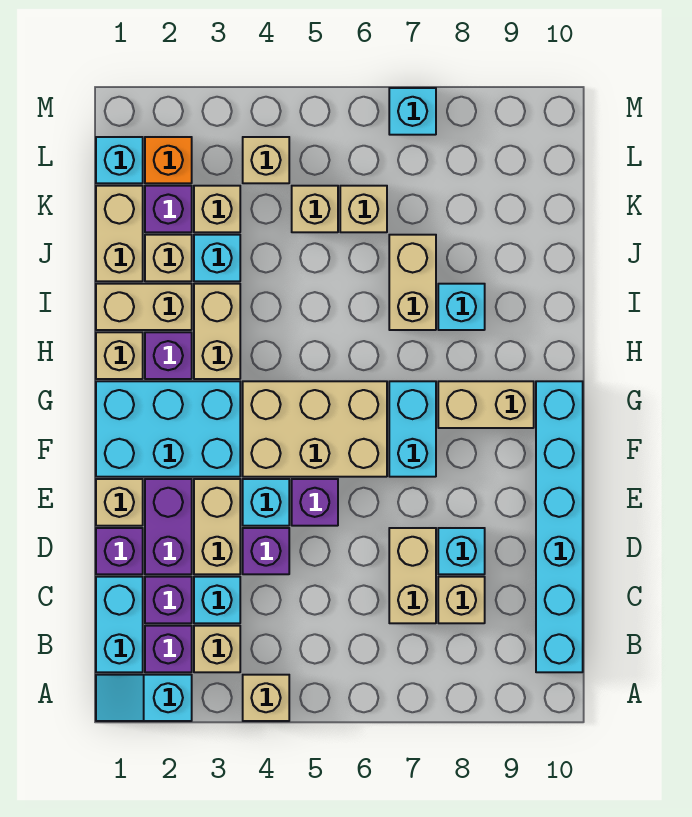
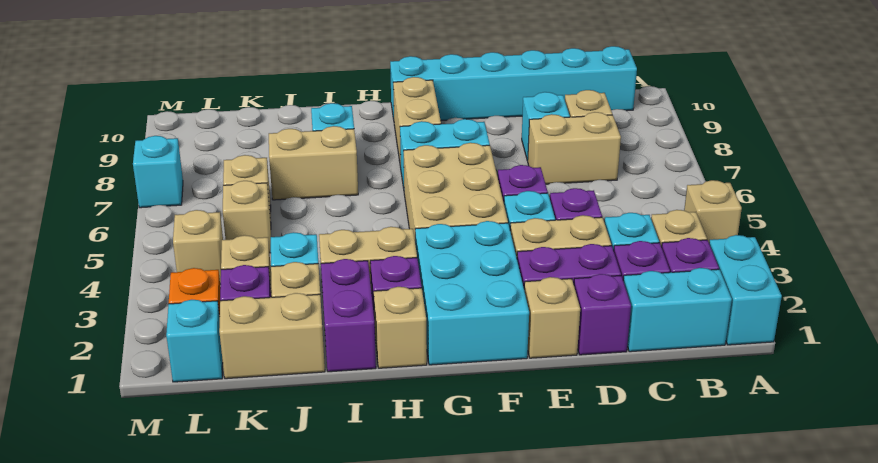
cyan slope A1:A2 level 1 top 2 -> cyan brick A1:A2 level 1
tan brick I1:I2 level 1 -> purple brick I1:I2 level 1

